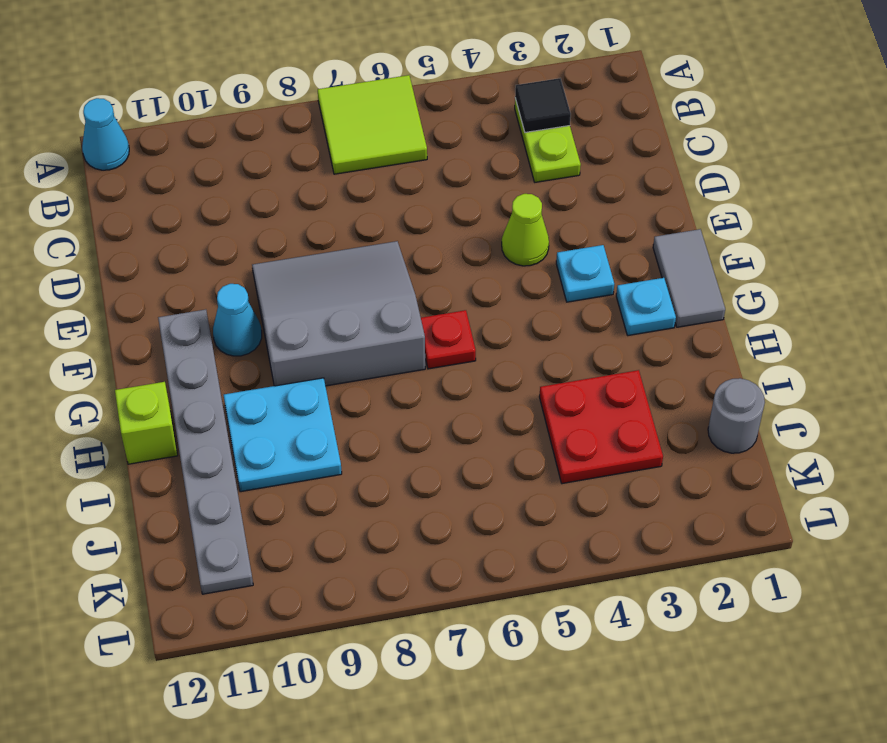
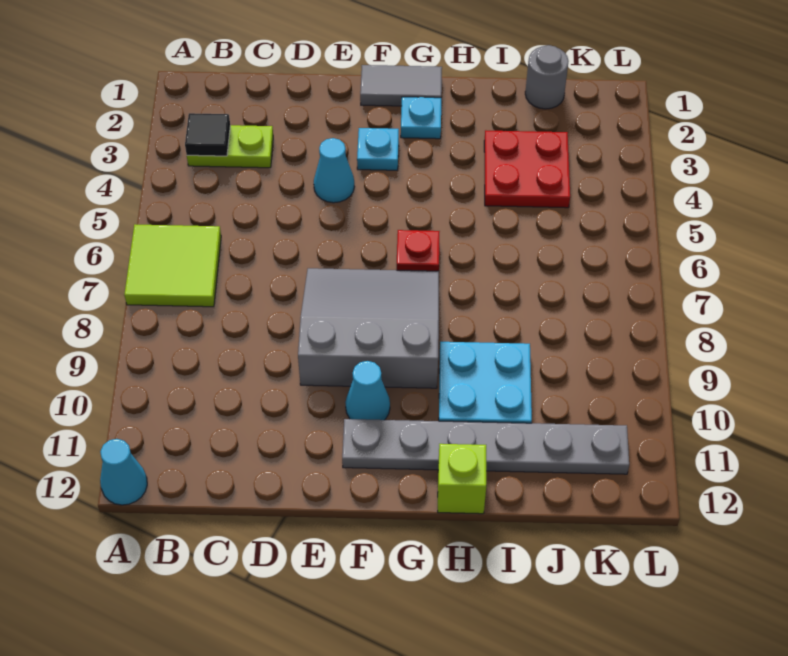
lime cone E4 level 1 -> cyan cone E4 level 1
grey slope E7:G9 level 1 top G -> grey slope E7:G9 level 1 top 9

